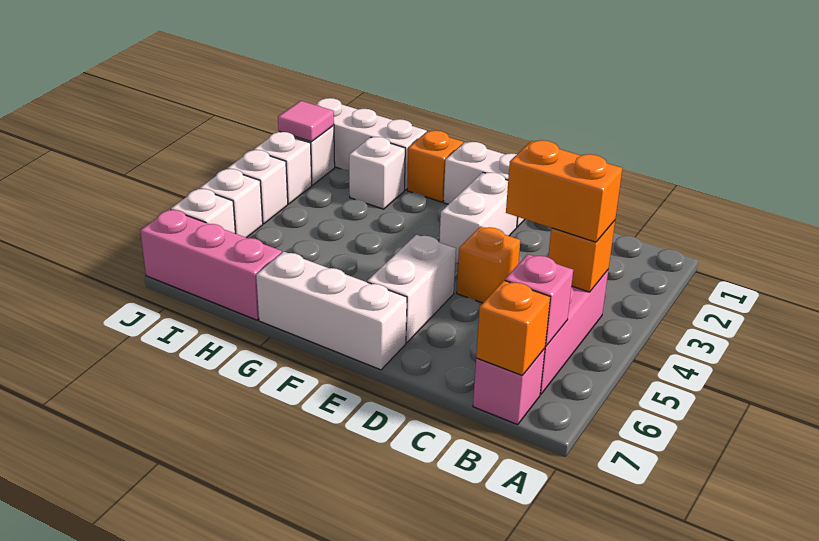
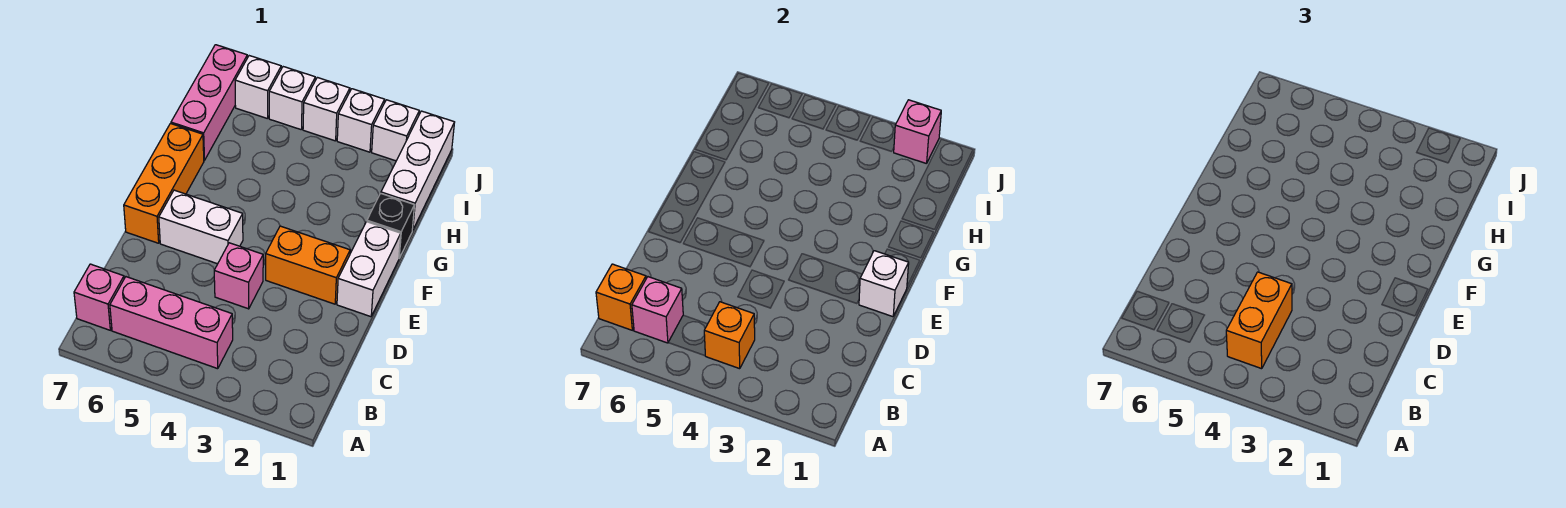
orange brick D4 level 1 -> pink brick D4 level 1
white brick E2:E3 level 1 -> orange brick E2:E3 level 1
white brick E7:G7 level 1 -> orange brick E7:G7 level 1
orange brick G1 level 1 -> black brick G1 level 1
white brick H2 level 1 -> white brick E1 level 2
pink tile J2 level 2 -> pink brick J2 level 2

